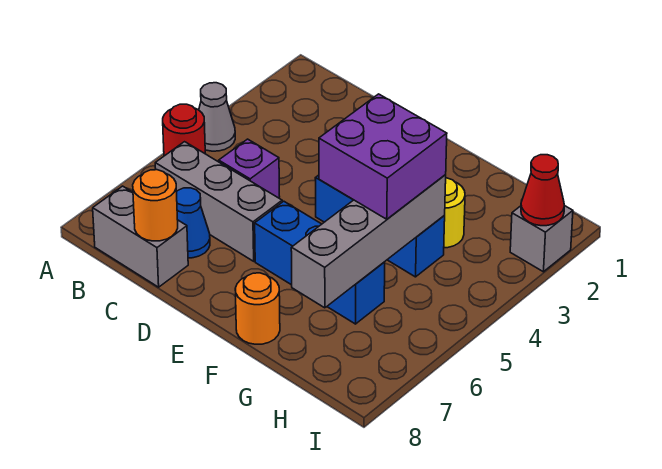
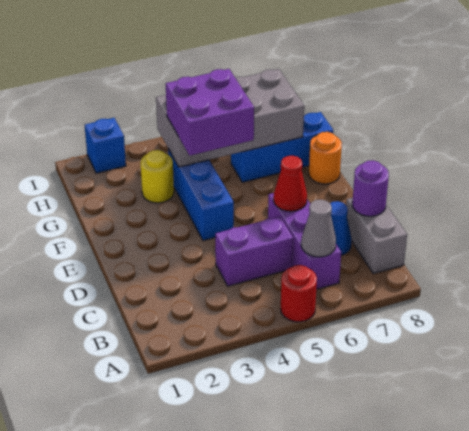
grey cone A4 level 1 -> grey cone B6 level 2
grey brick B6:D6 level 1 -> purple brick B6:D6 level 1
purple brick C5 level 1 -> purple brick C4:C5 level 1
orange round brick C8 level 2 -> purple round brick C8 level 2
blue brick E6:G6 level 1 -> blue brick G6:G8 level 1
grey brick G4:G7 level 2 -> grey brick G4:H7 level 2
grey brick I2 level 1 -> blue brick I2 level 1
red cone I2 level 2 -> red cone D6 level 2

